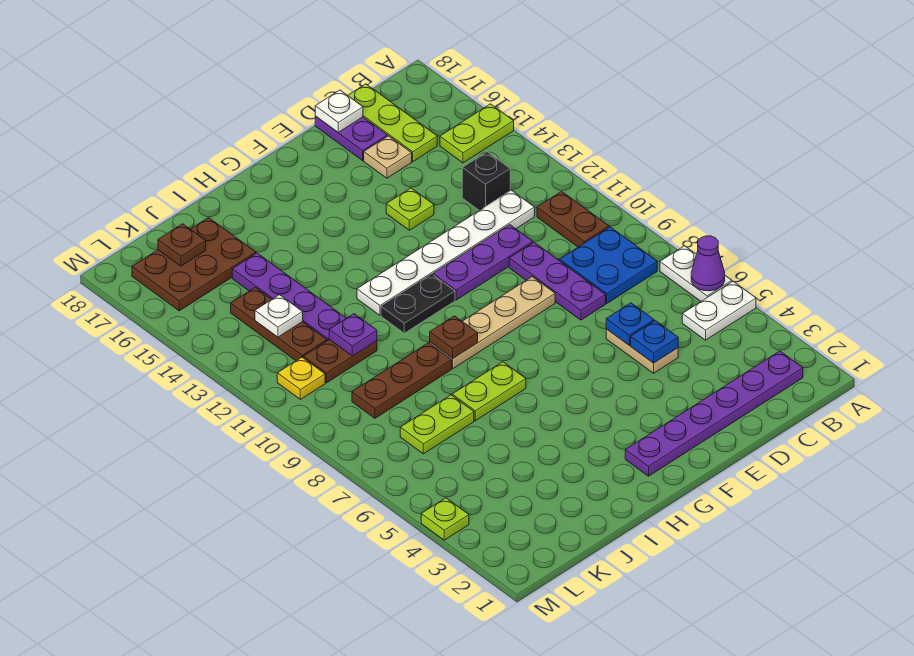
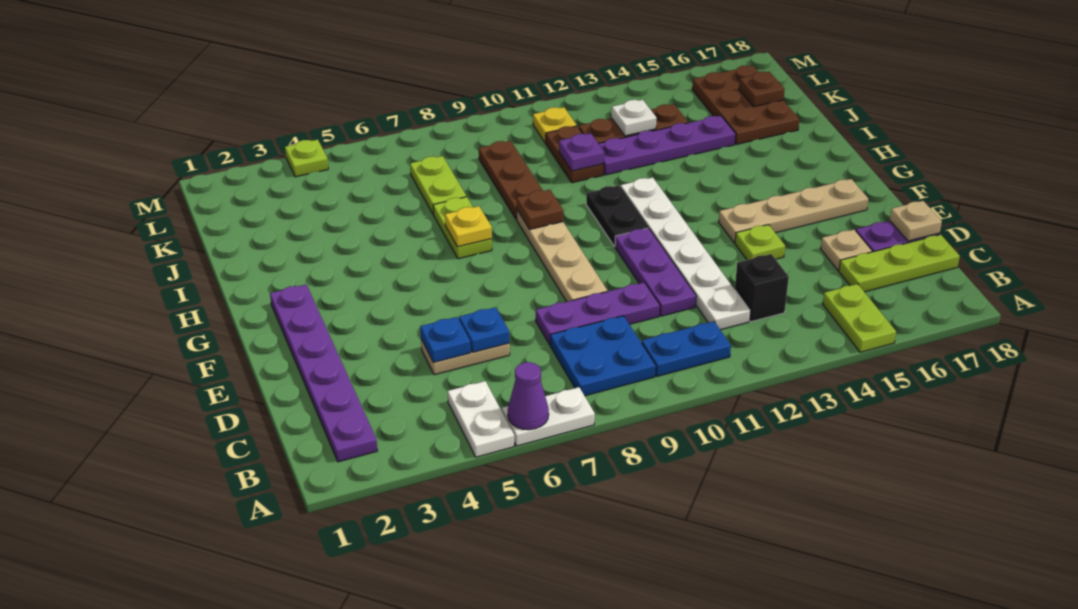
brown plate B10:B11 level 1 -> blue plate B10:B11 level 1
white plate D18 level 2 -> tan plate D18 level 2
none -> tan plate F14:F17 level 1
none -> yellow plate H7 level 2

